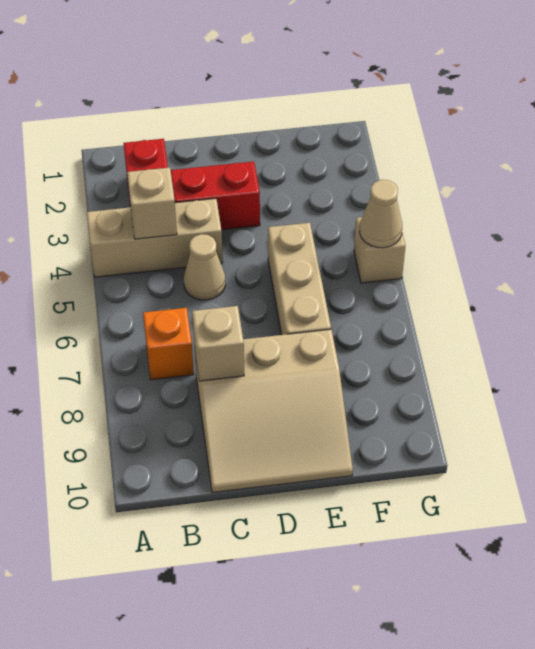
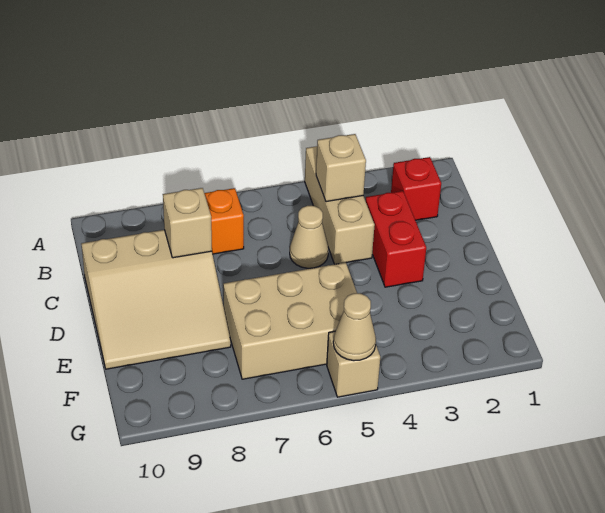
tan slope C8:E10 level 1 top 8 -> tan slope C8:E10 level 1 top C
tan brick E5:E7 level 1 -> tan brick E5:F7 level 1

